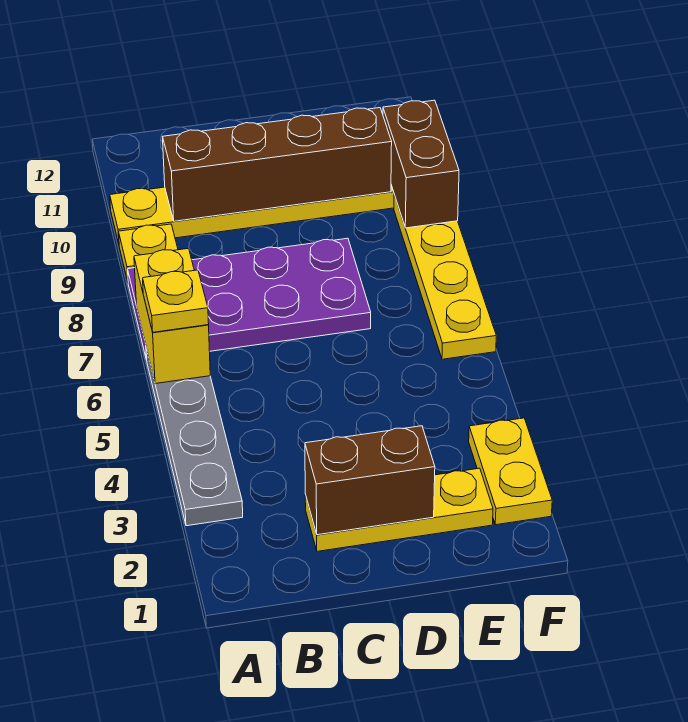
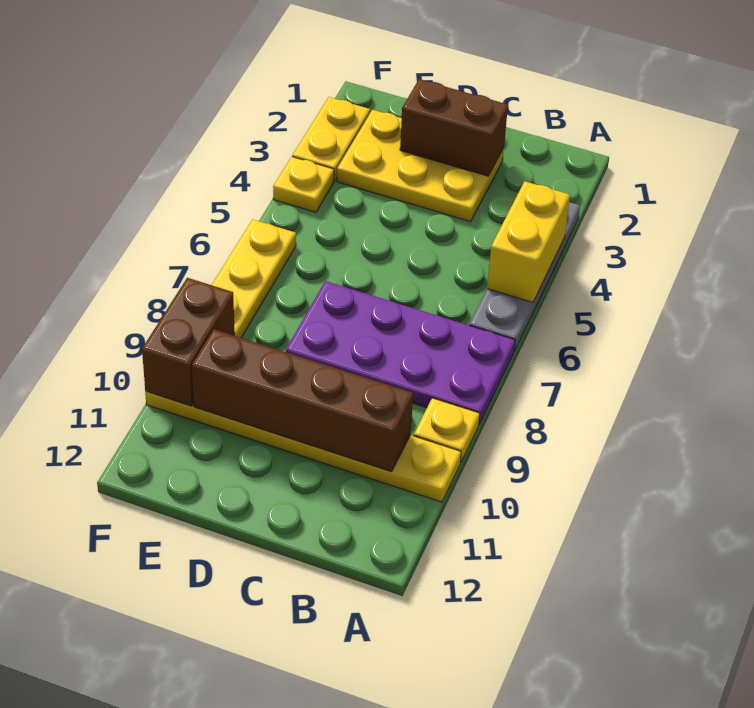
yellow brick A6:A7 level 2 -> yellow brick A4:A5 level 2
yellow plate A6 level 3 -> yellow plate F4 level 1
yellow plate C2:E2 level 1 -> yellow plate C2:E3 level 1

